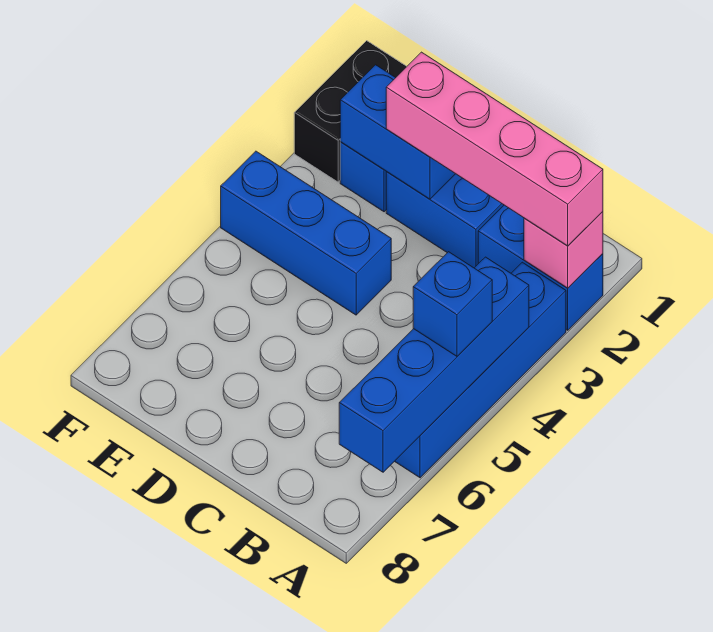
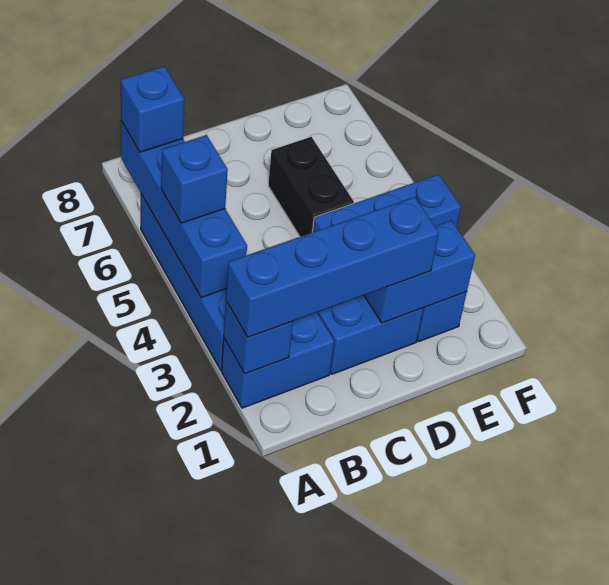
pink brick A2 level 2 -> blue brick A2 level 2
pink brick A2:D2 level 3 -> blue brick A2:D2 level 3
none -> blue brick A7 level 3
black brick F1:F2 level 1 -> black brick D5:D6 level 1

